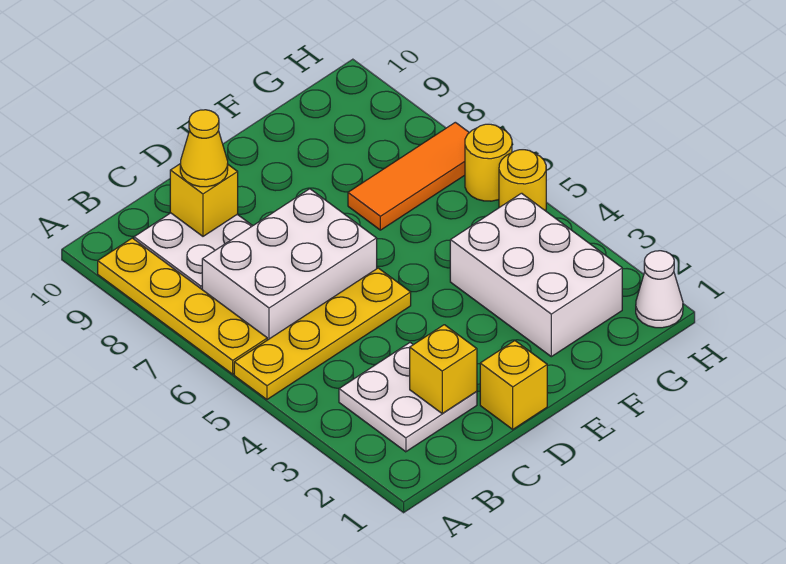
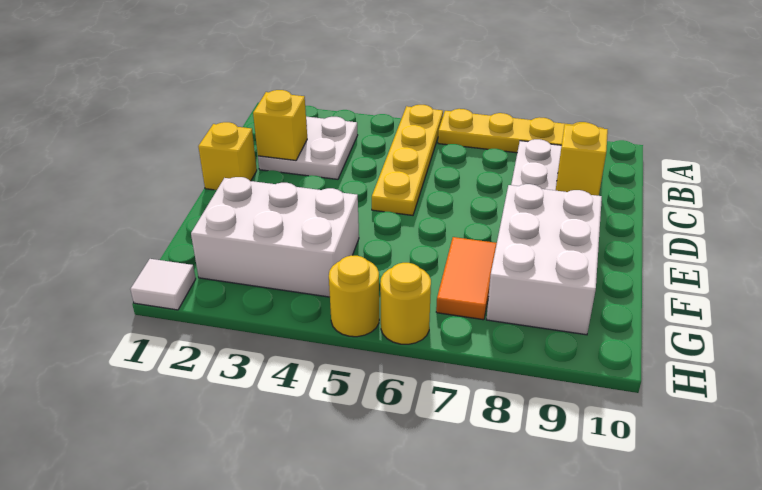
white brick B6:D7 level 1 -> white brick E8:G9 level 1
yellow cone C9 level 3 -> none
orange tile F7:H7 level 1 -> orange tile F7:G7 level 1
white cone H1 level 1 -> white tile H1 level 1

